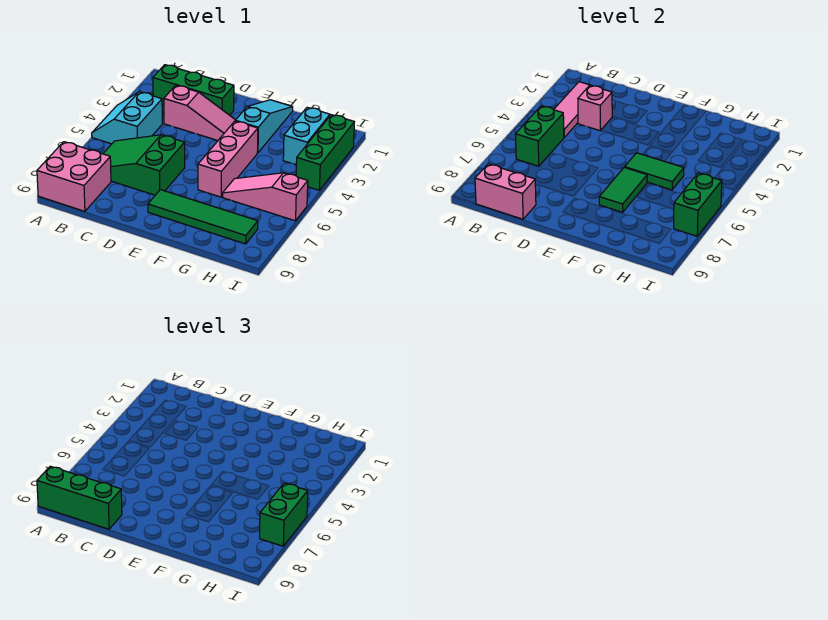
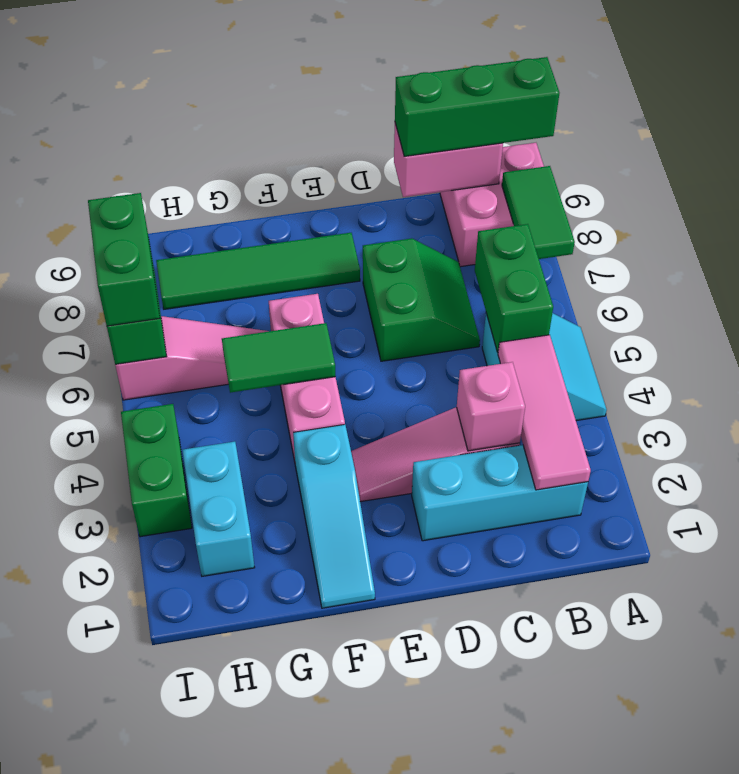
green brick B2:D2 level 1 -> cyan brick B2:D2 level 1
green slope B6:D7 level 1 top D -> green slope C6:D7 level 1 top D
green tile F6:F7 level 2 -> green tile A7:A8 level 2
green brick I2:I4 level 1 -> green brick I3:I4 level 1

